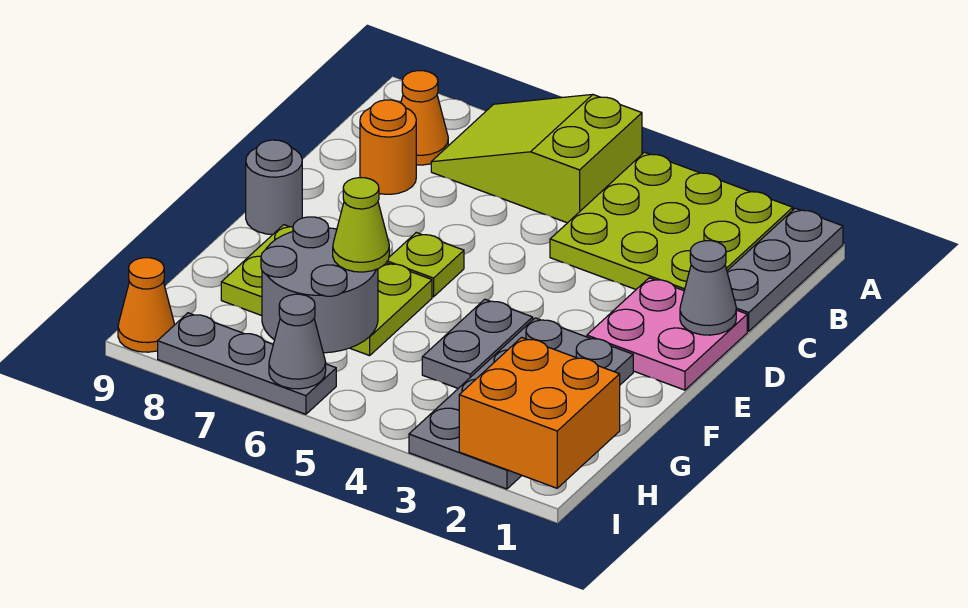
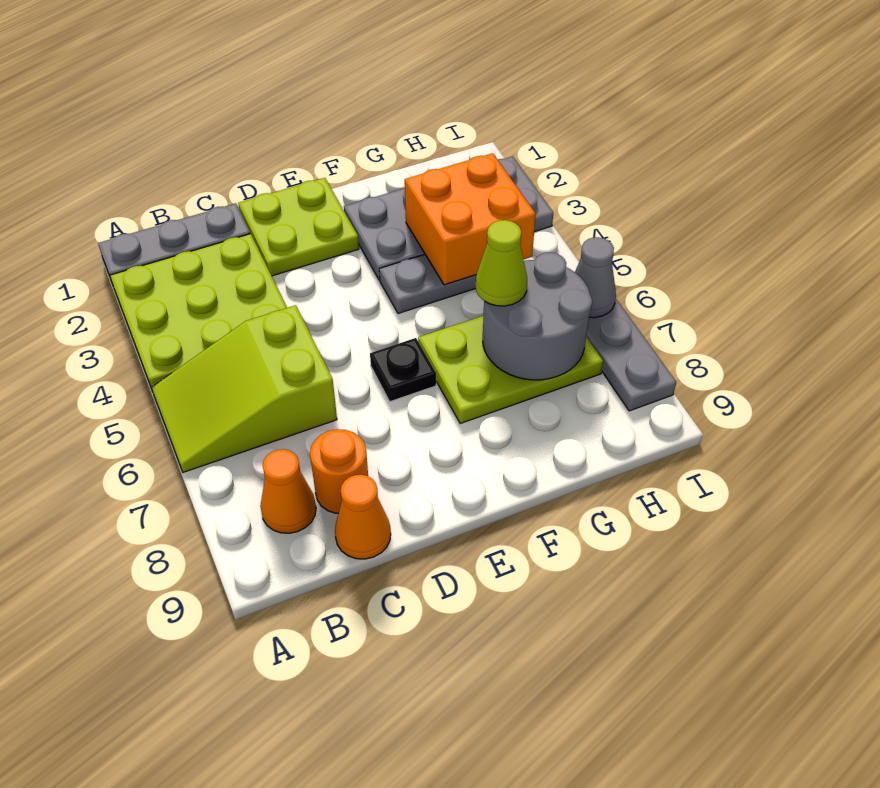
lime slope A5:B7 level 1 top 5 -> lime slope A5:C6 level 1 top C
pink plate D1:E2 level 1 -> lime plate D1:E2 level 1
grey cone D1 level 2 -> none
lime plate E6 level 1 -> black plate E6 level 1
grey round brick E9 level 1 -> none
lime plate F6:G8 level 1 -> lime plate F6:H7 level 1
orange brick H1:I2 level 2 -> orange brick G3:H4 level 2
orange cone I9 level 1 -> orange cone C9 level 1

